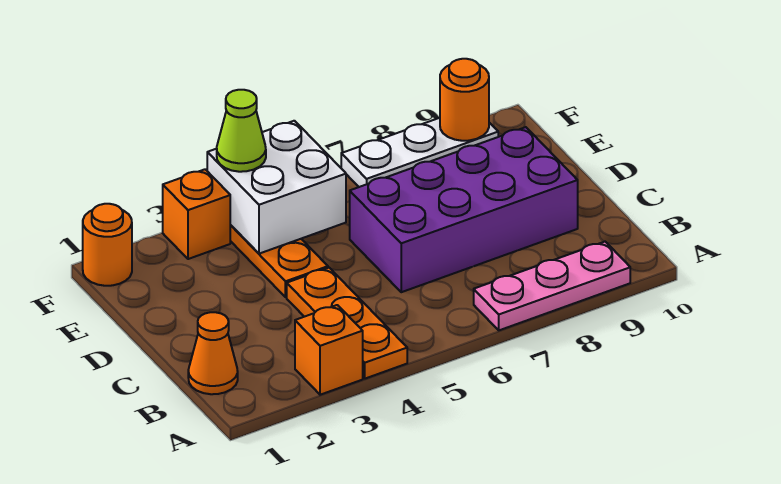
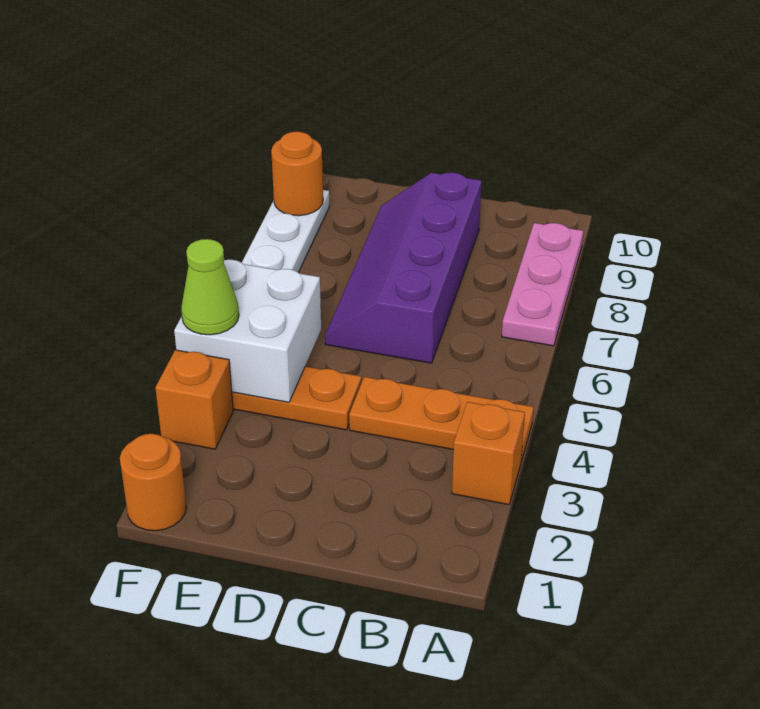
orange cone B1 level 1 -> none
purple brick C6:D9 level 1 -> purple slope C6:D9 level 1 top C

